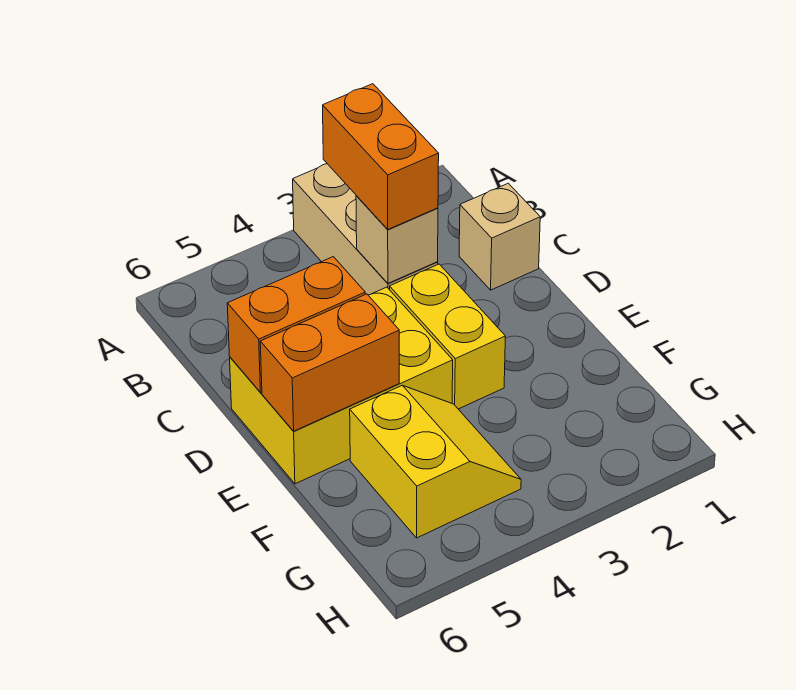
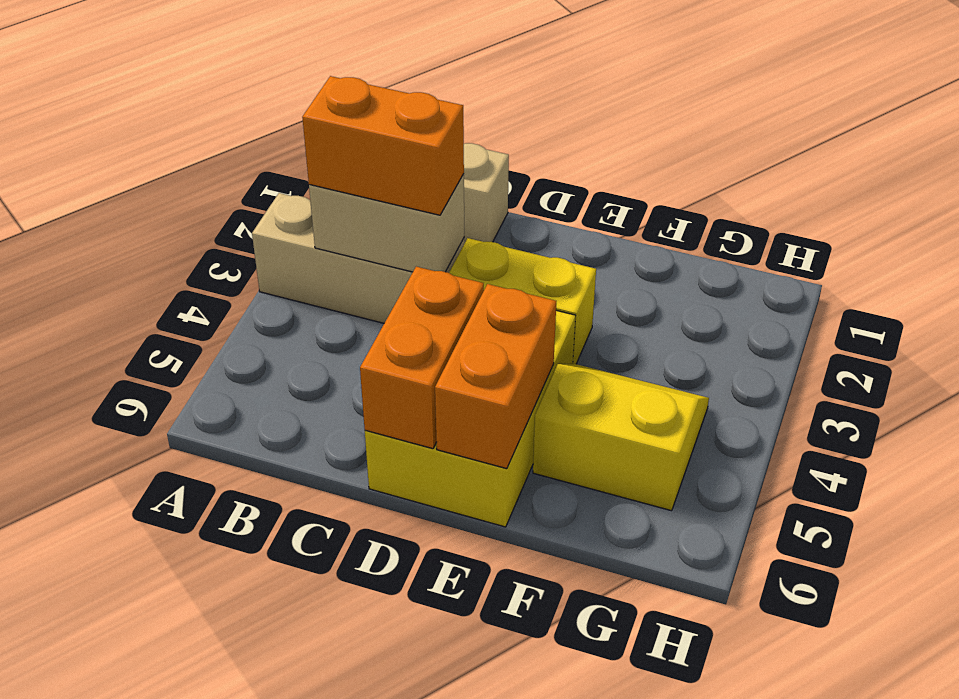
tan brick C3 level 2 -> tan brick B3:C3 level 2

